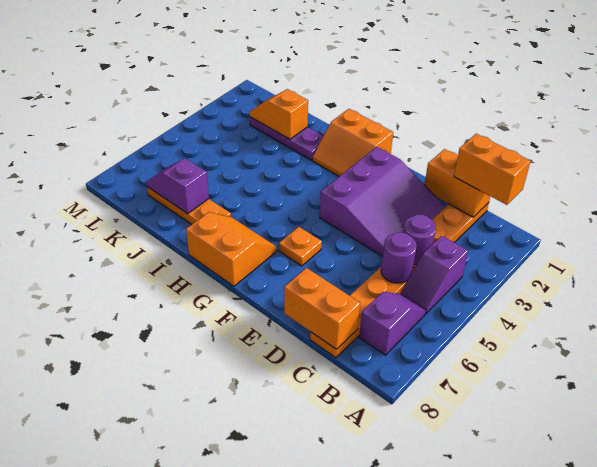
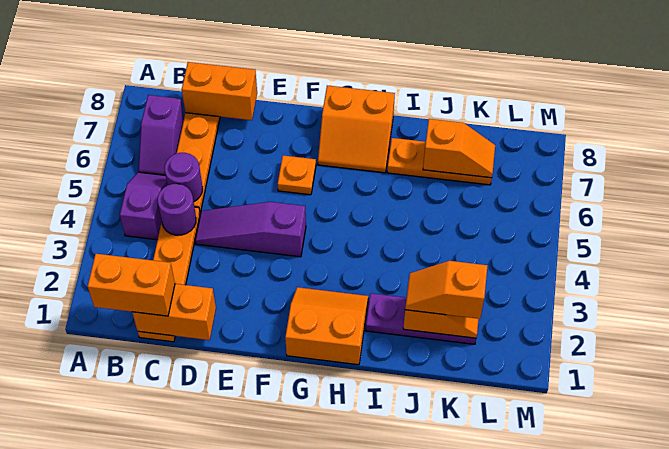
purple slope D2:F4 level 1 top F -> purple slope D4:F4 level 1 top F
none -> orange slope J2:K2 level 3 top K
purple slope J7:K7 level 2 top J -> orange slope J7:K7 level 2 top J

